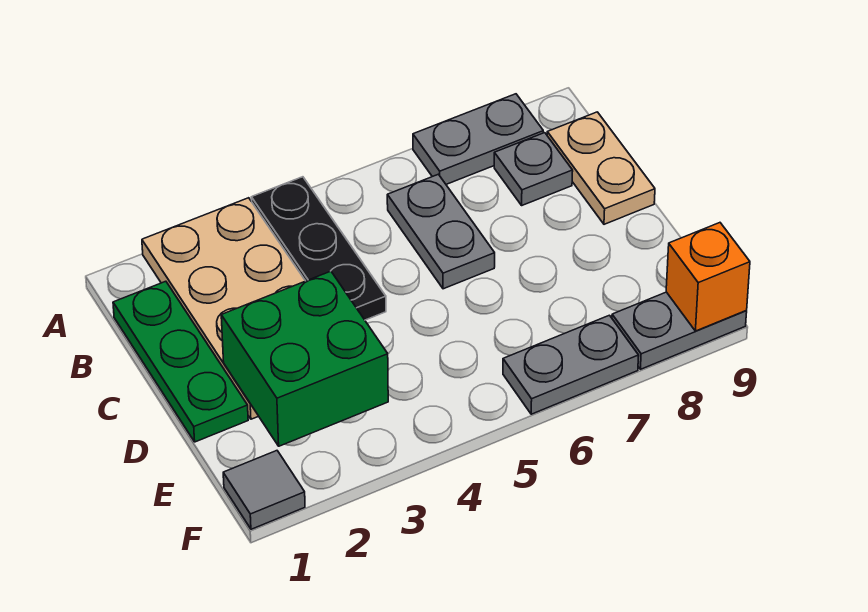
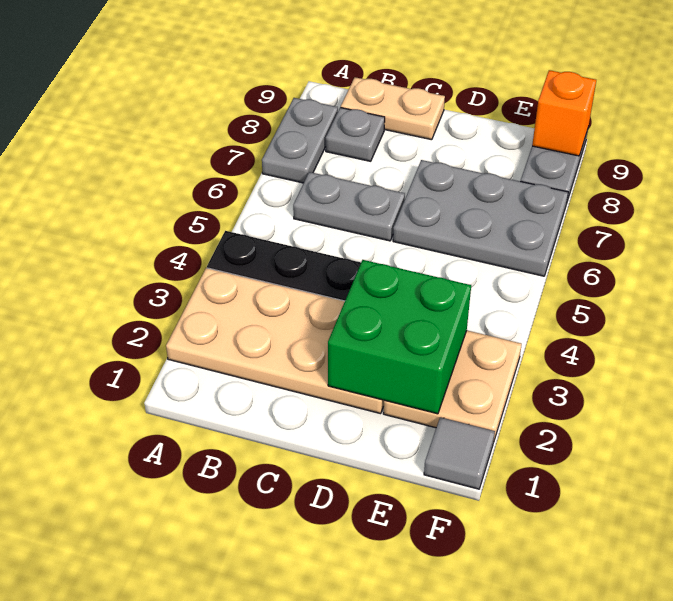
green plate B1:D1 level 1 -> none
none -> tan plate E2:F3 level 1
grey plate F6:F7 level 1 -> grey plate D6:F7 level 1

